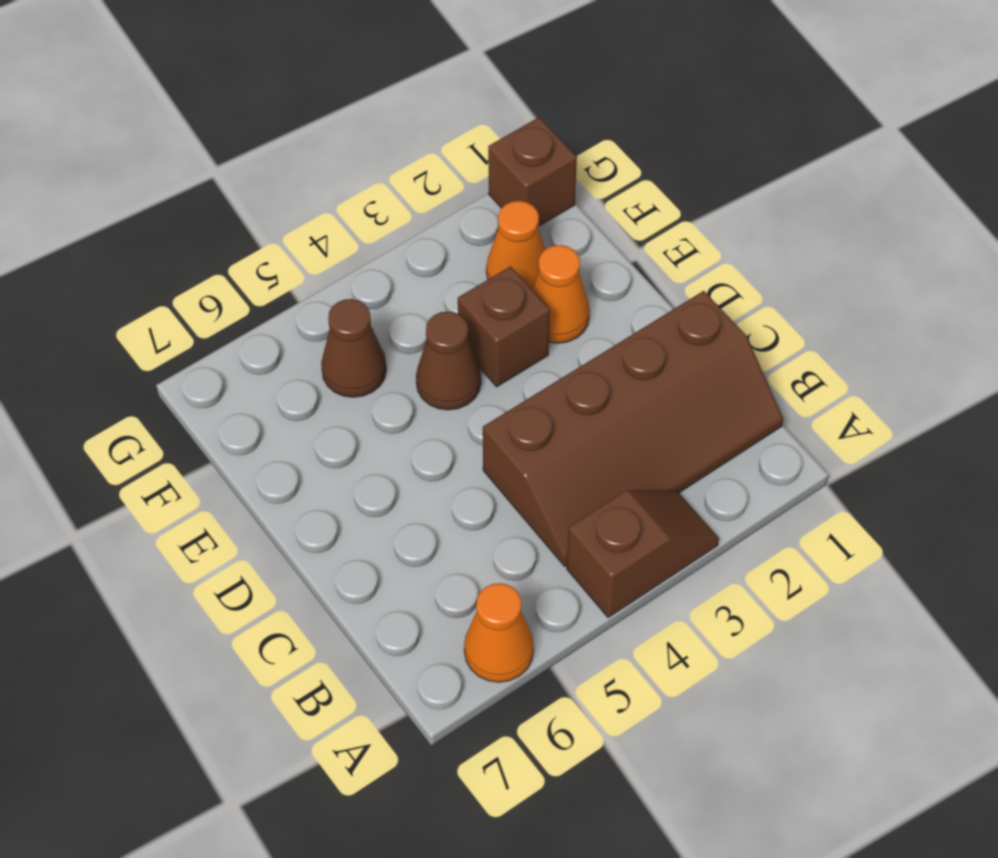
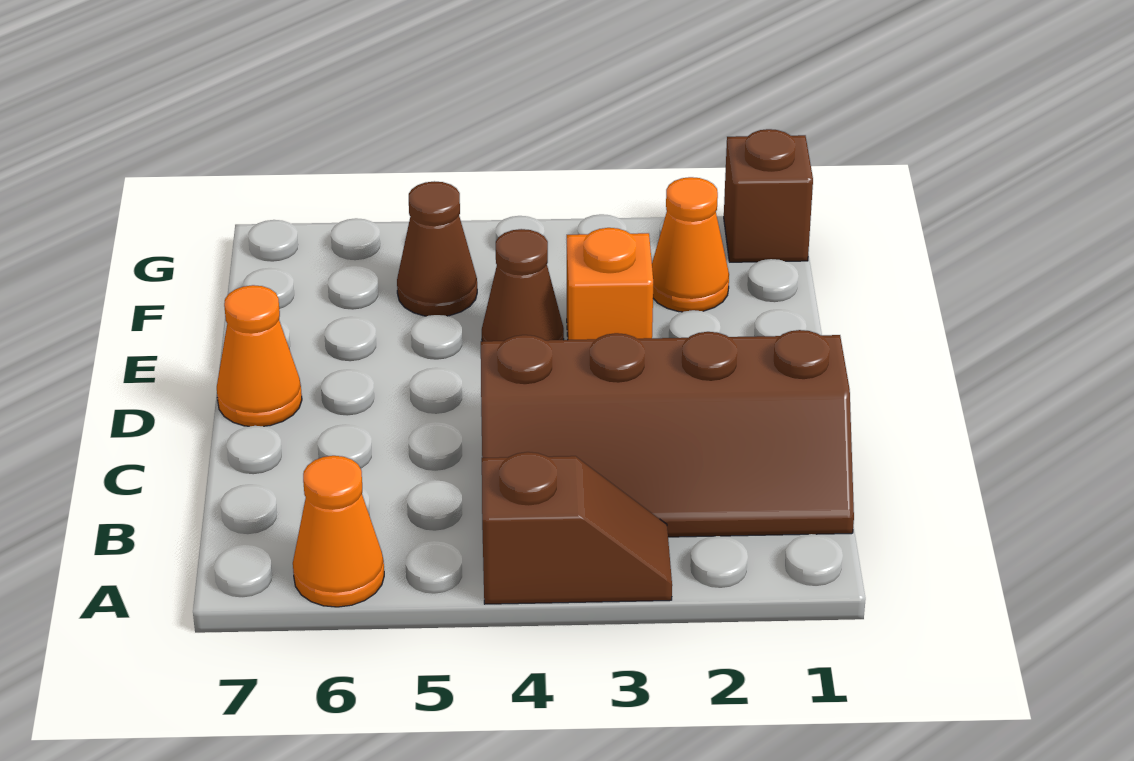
orange cone E2 level 1 -> orange cone D7 level 1
brown brick E3 level 1 -> orange brick E3 level 1

